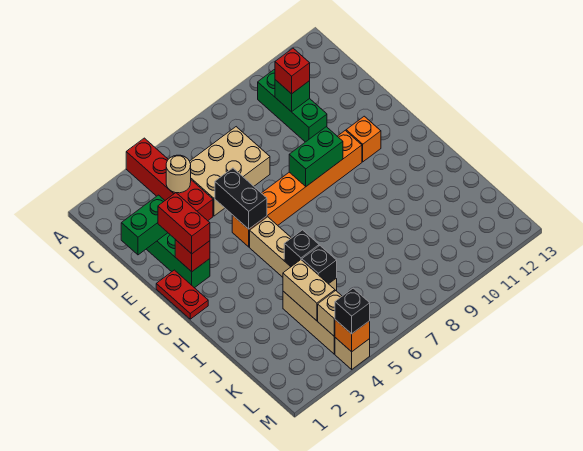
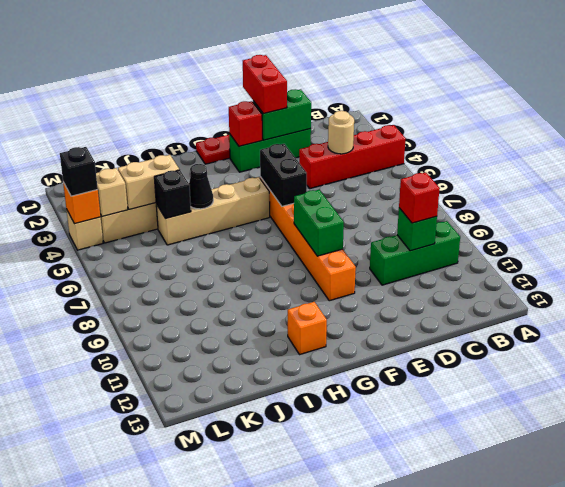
tan brick C5:D7 level 1 -> none
green brick D1:D2 level 2 -> green brick D2:E2 level 2
red brick E2:F2 level 3 -> red brick E1:E2 level 3
black brick E5:F5 level 2 -> black brick F5:F6 level 2
orange brick F11 level 1 -> orange brick H12 level 1
black brick I5 level 2 -> black cone I5 level 2

